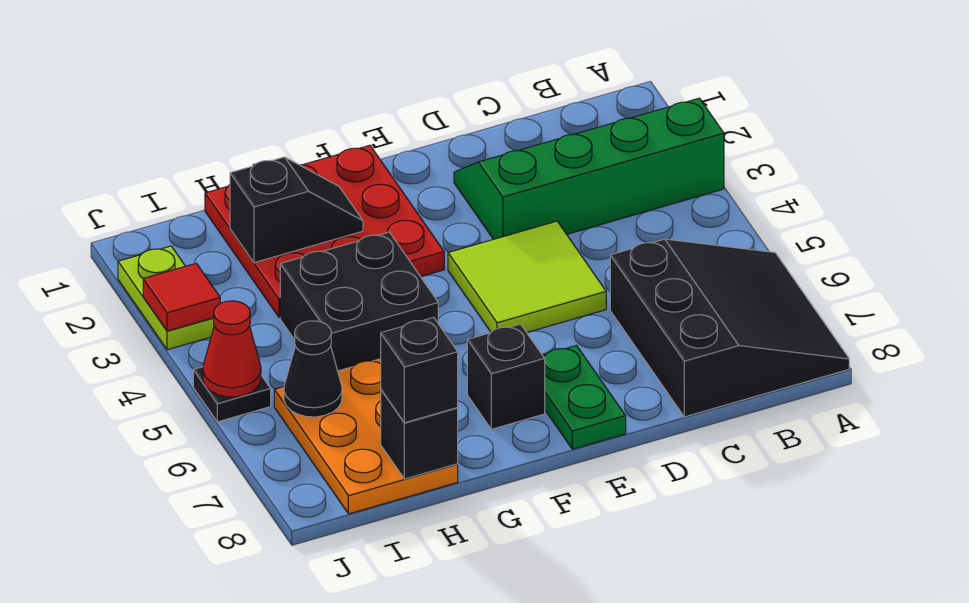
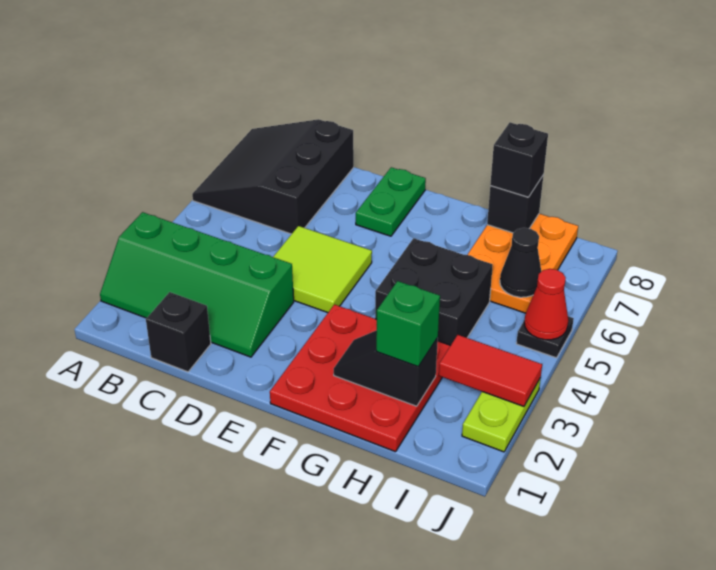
black brick F7 level 1 -> black brick C1 level 1
none -> green brick H2 level 3
red tile J3 level 2 -> red tile I3:J3 level 2

